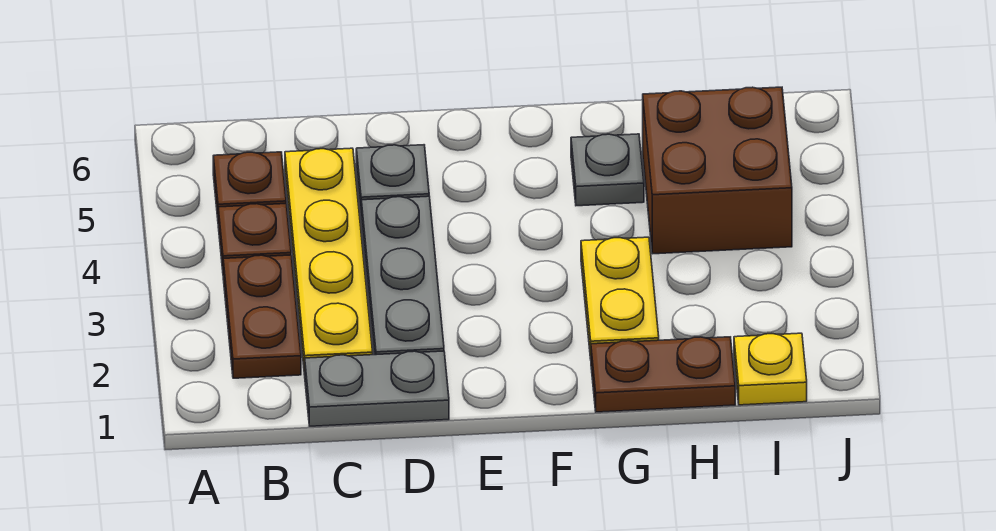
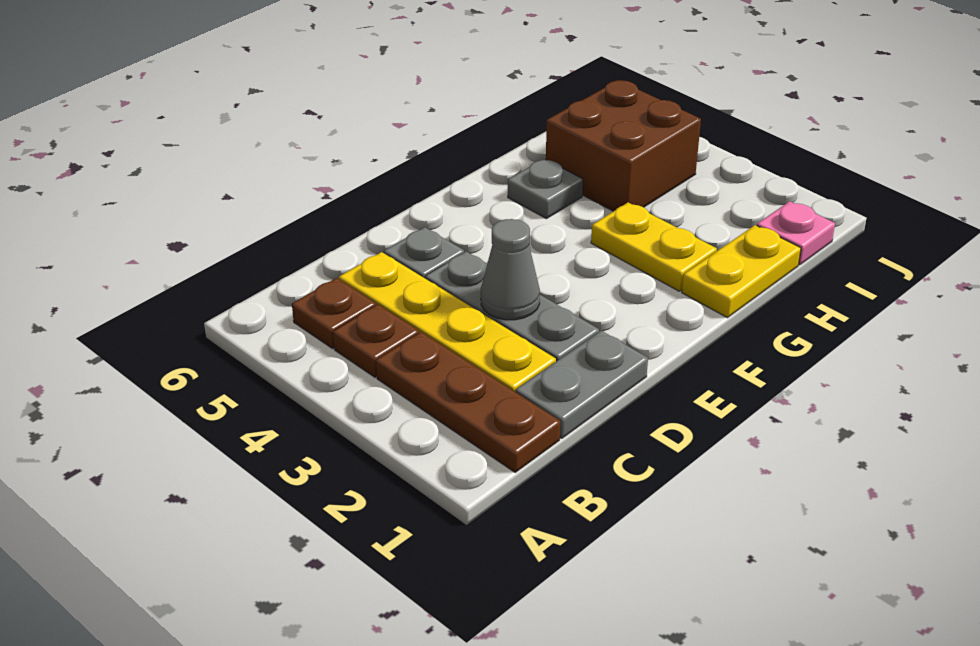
brown plate B2:B3 level 1 -> brown plate B1:B3 level 1
none -> grey cone D3 level 2
brown plate G1:H1 level 1 -> yellow plate G1:H1 level 1
yellow plate I1 level 1 -> pink plate I1 level 1

